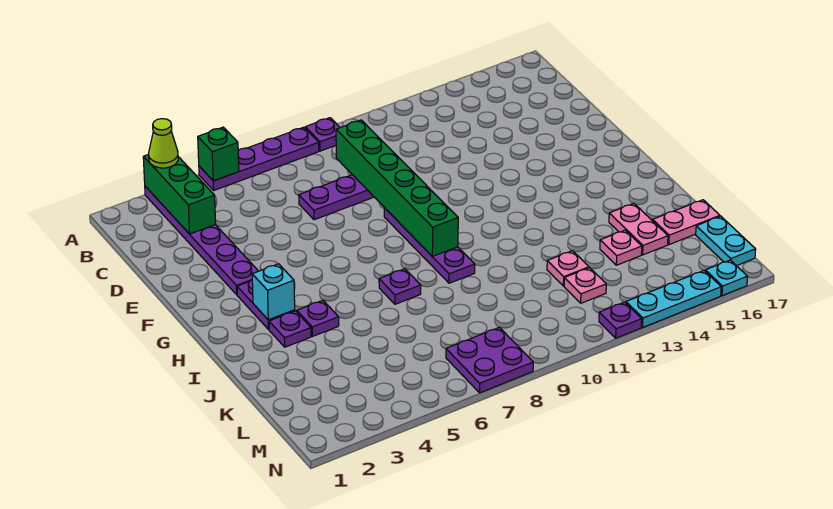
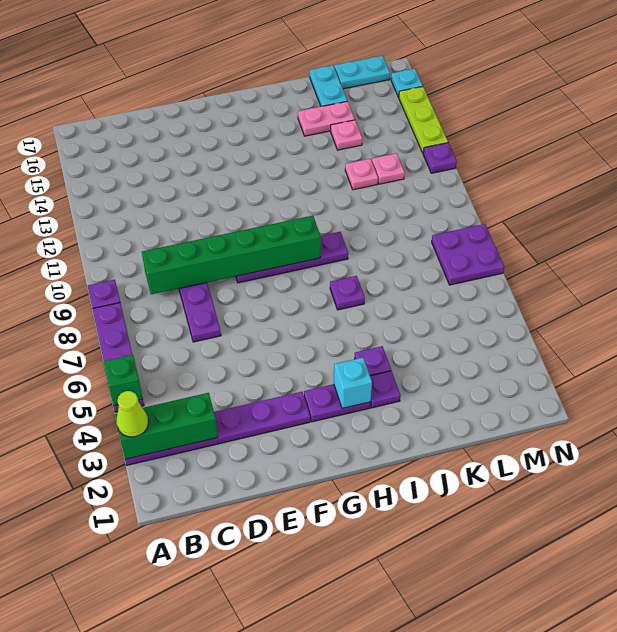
pink plate K16:K17 level 1 -> cyan plate K16:K17 level 1
cyan plate N13:N15 level 1 -> lime plate N13:N15 level 1

